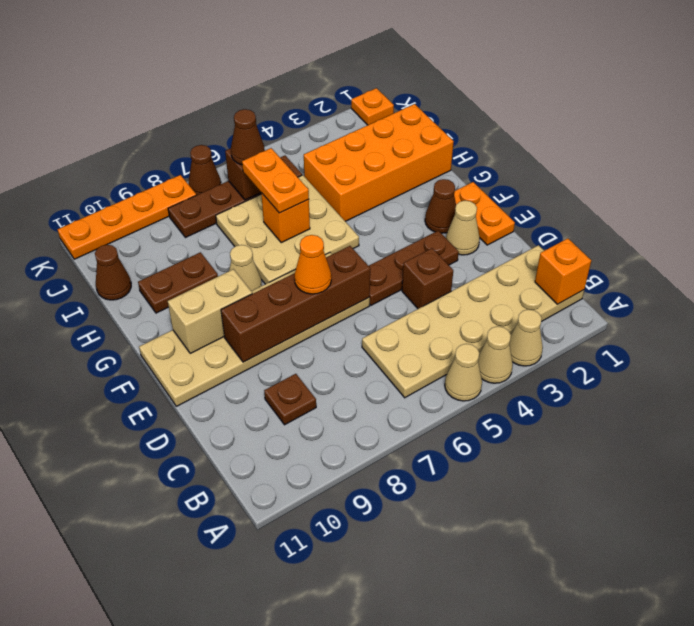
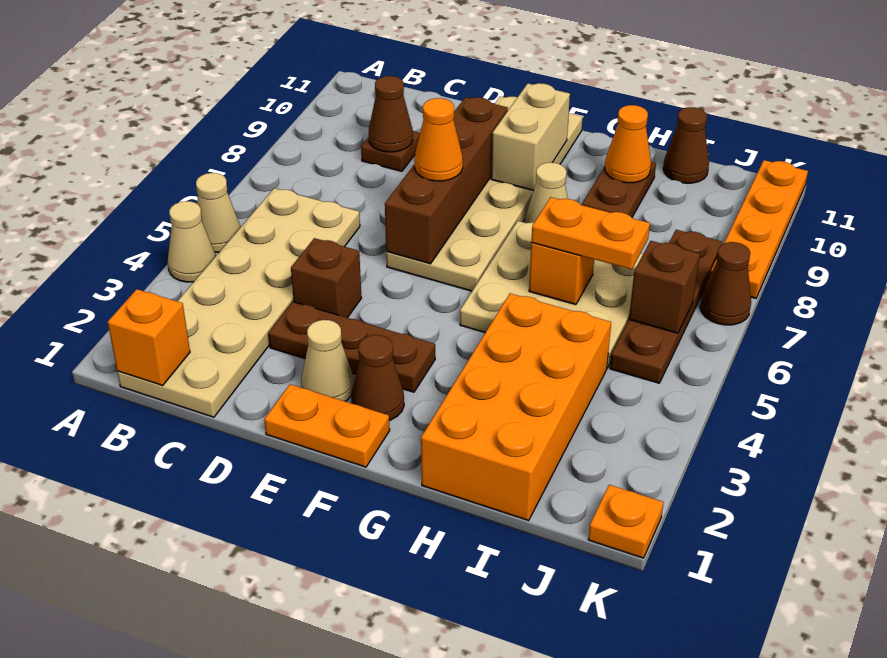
tan cone A3 level 1 -> none
brown plate E3:E5 level 1 -> brown plate D3:F3 level 1
none -> orange cone H10 level 2
brown cone J6 level 3 -> brown cone C9 level 2

